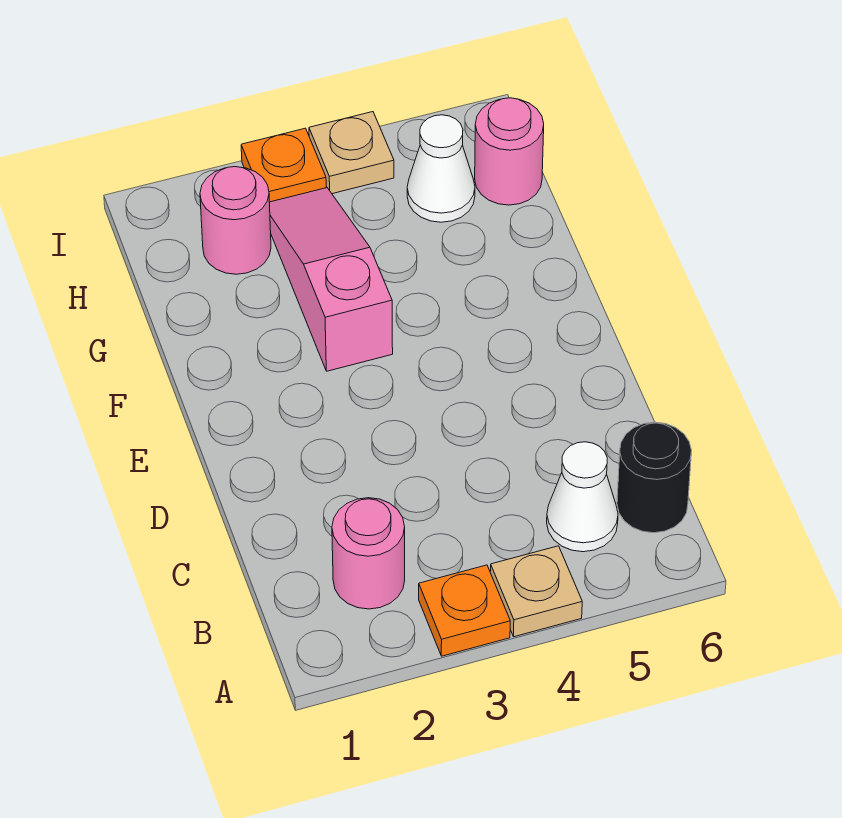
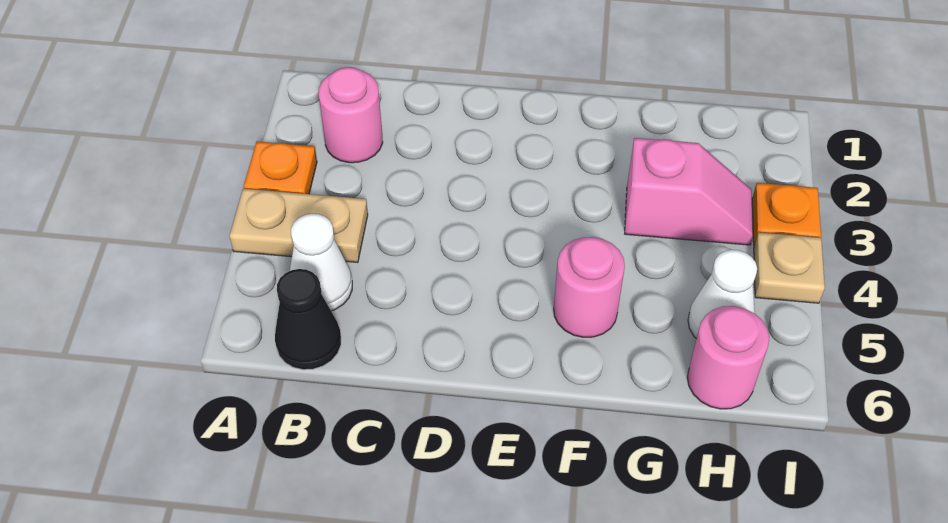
tan plate A4 level 1 -> tan plate A4:B4 level 1
black round brick B6 level 1 -> black cone B6 level 1
pink slope F3:H3 level 1 top F -> pink slope G3:H3 level 1 top G
pink round brick H2 level 1 -> pink round brick F5 level 1

